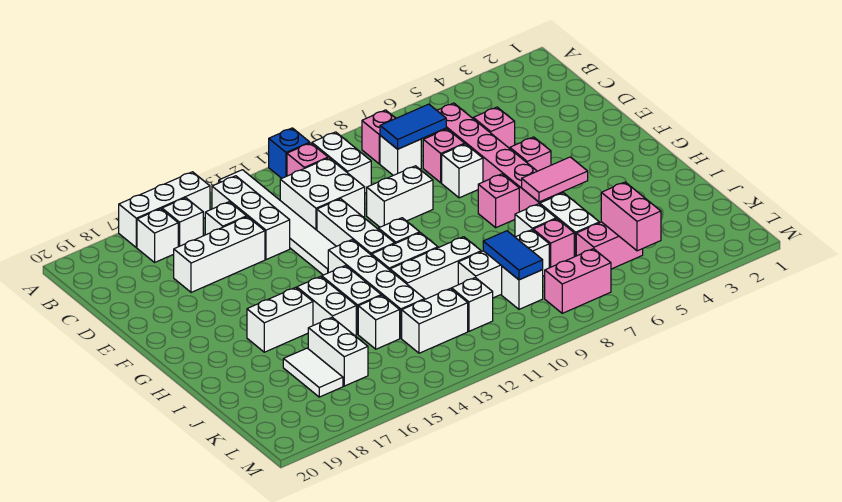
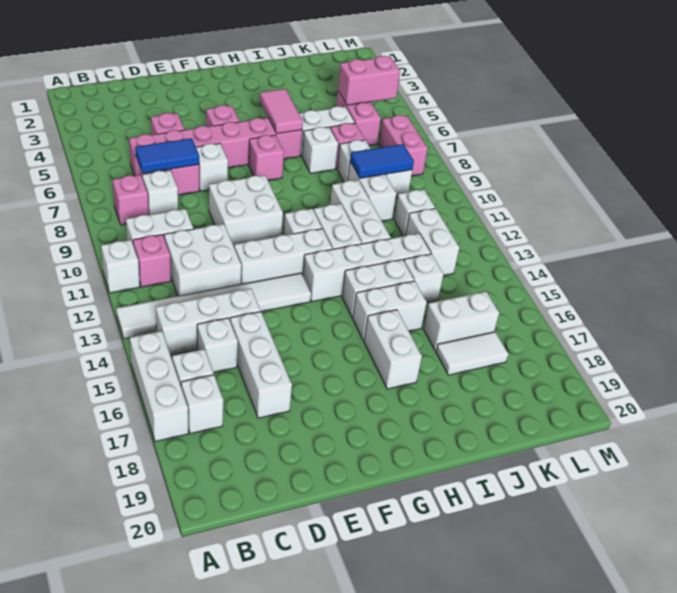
blue brick A11 level 1 -> white brick A11 level 1
blue tile C7:C8 level 2 -> blue tile C7:D7 level 2
white brick E9:E10 level 1 -> white brick E9:F10 level 1

